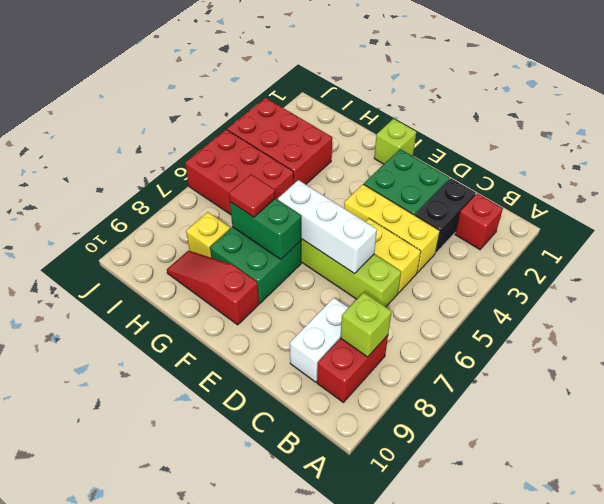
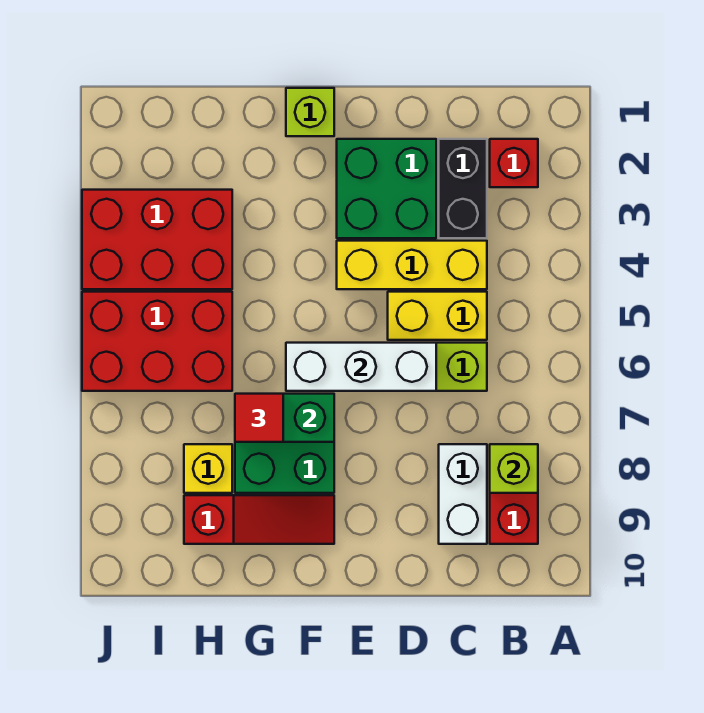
red slope F9:H9 level 1 top F -> red slope F9:H9 level 1 top H

